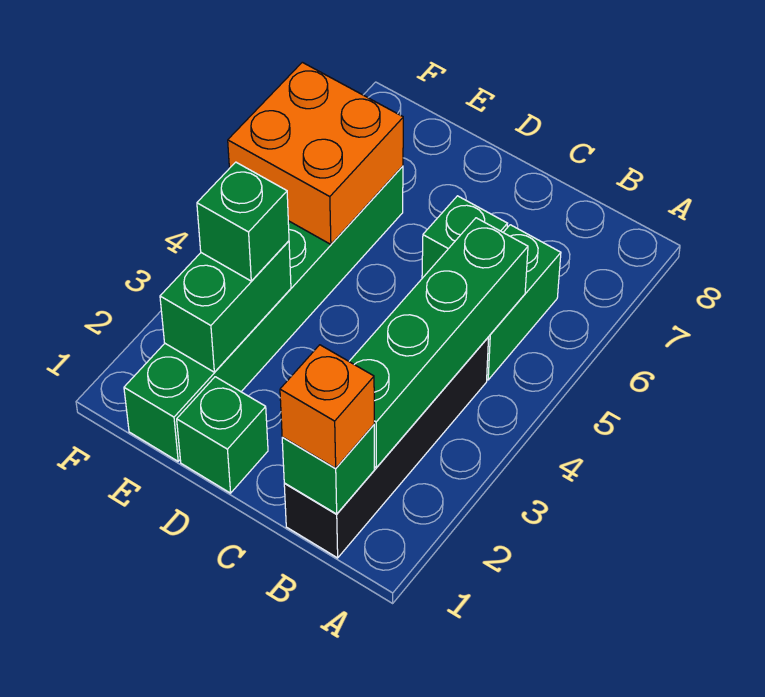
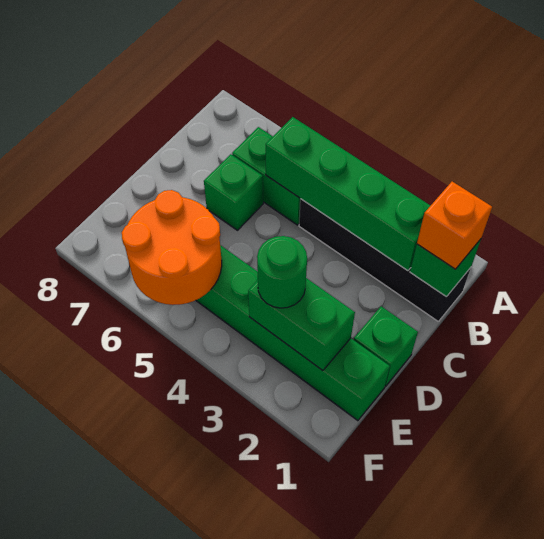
green brick E3 level 3 -> green round brick E3 level 3
orange brick E5:F6 level 2 -> orange round brick E5:F6 level 2

